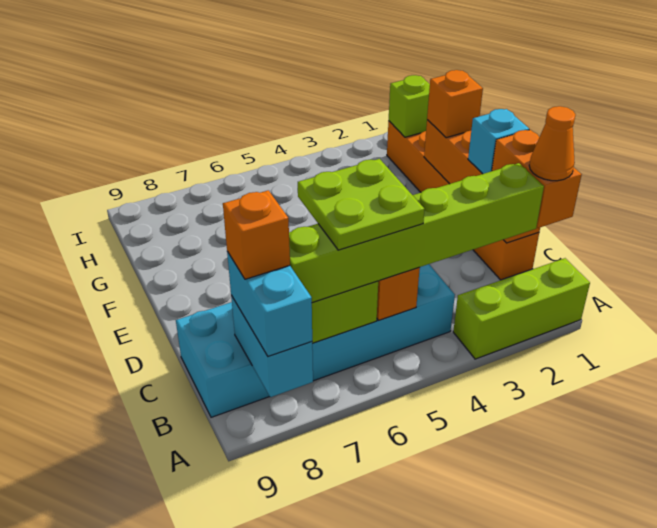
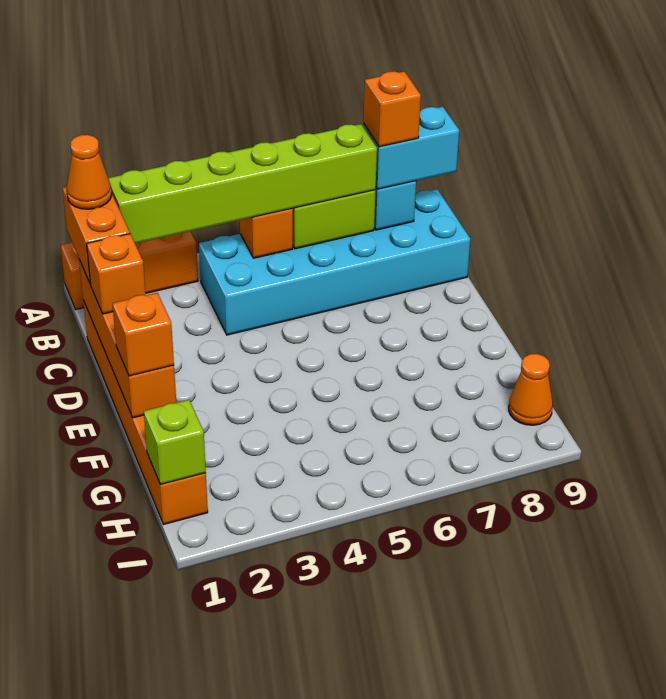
lime brick A1:A3 level 1 -> orange brick A1:A3 level 1
cyan brick A8:B8 level 3 -> cyan brick B8:B9 level 3
lime plate B5:C6 level 4 -> none
cyan brick D1 level 3 -> orange brick D1 level 3
none -> orange cone H9 level 1

